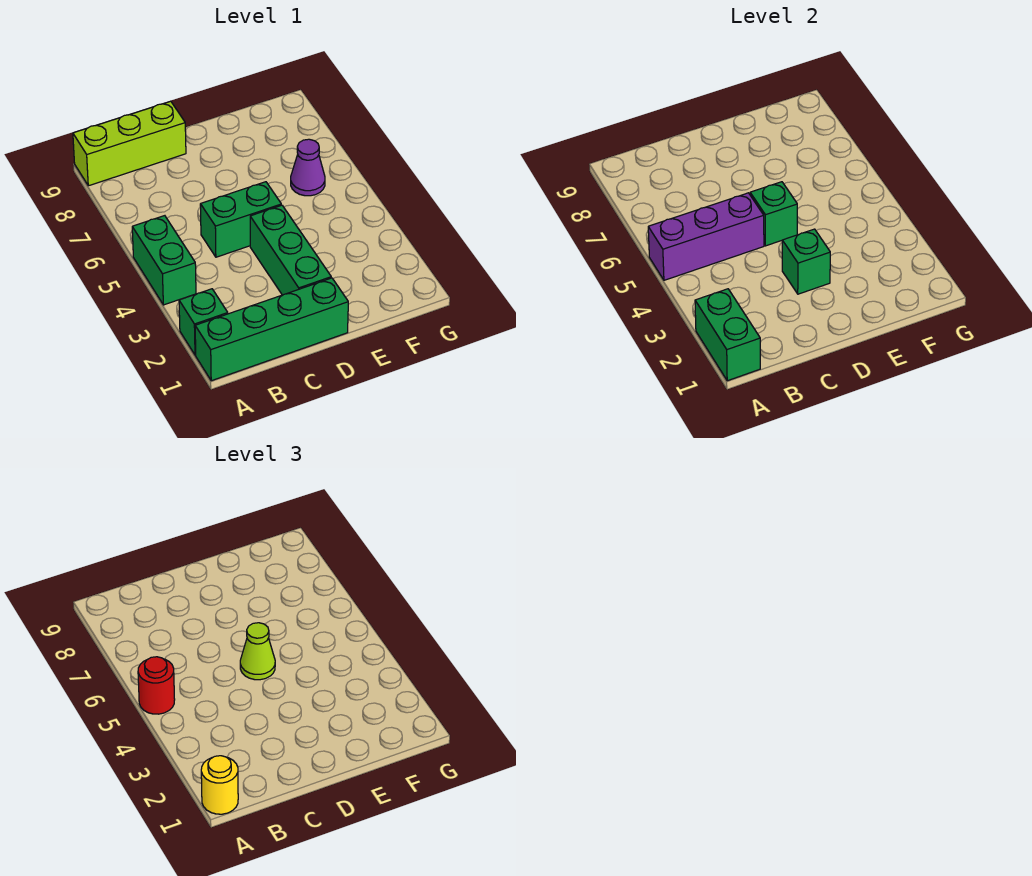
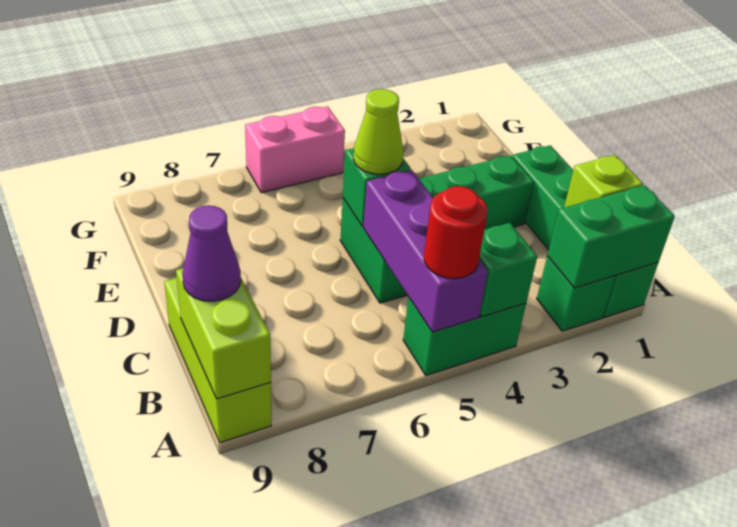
yellow round brick A1 level 3 -> none
none -> lime brick A9:B9 level 2
none -> lime brick B1 level 2
green brick D3 level 2 -> green brick A4 level 2
purple cone F6 level 1 -> purple cone B9 level 3
none -> pink brick G5:G6 level 1

